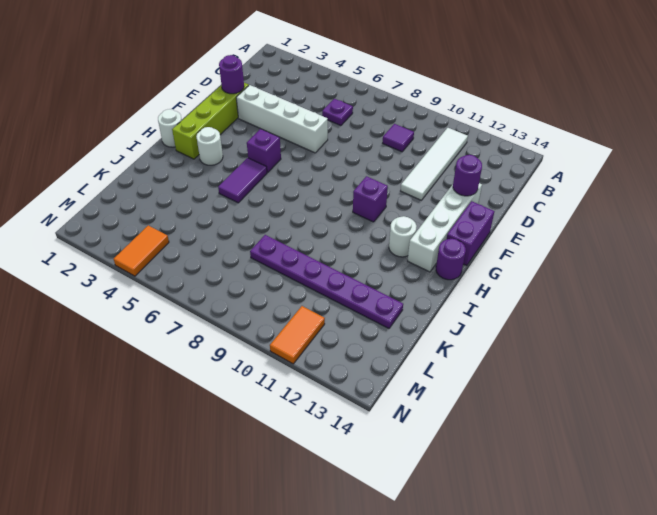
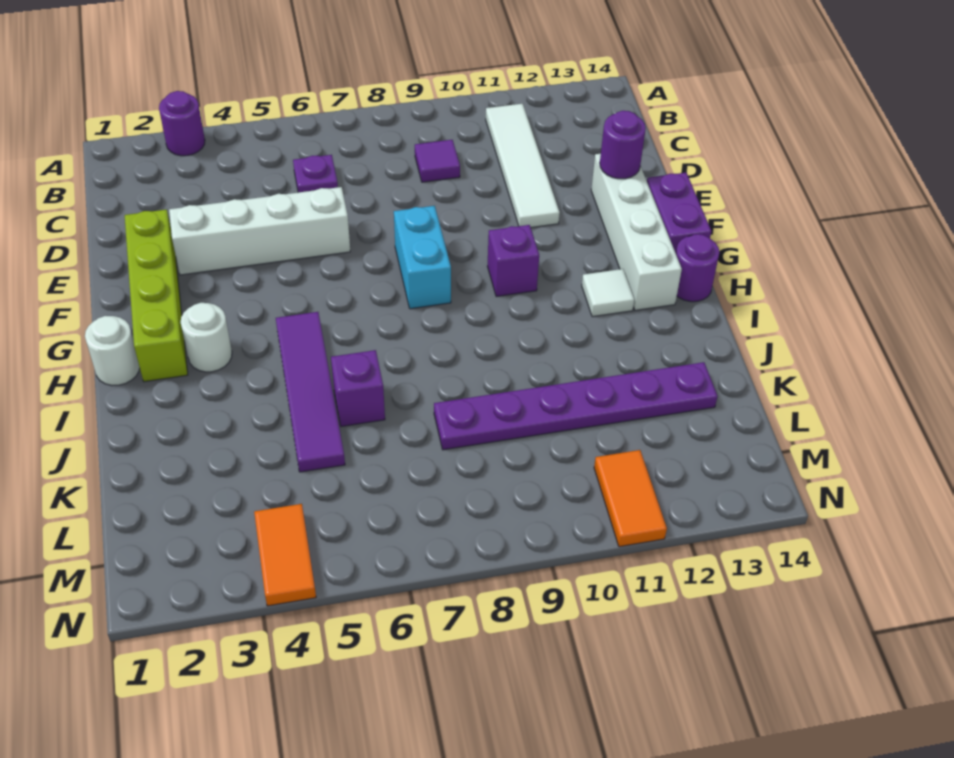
purple round brick E2 level 2 -> purple round brick A3 level 1
none -> cyan brick F8:G8 level 1
purple brick G5 level 1 -> purple brick J6 level 1
purple tile H5:I5 level 1 -> purple tile H5:K5 level 1
white round brick H12 level 1 -> white tile H12 level 1

